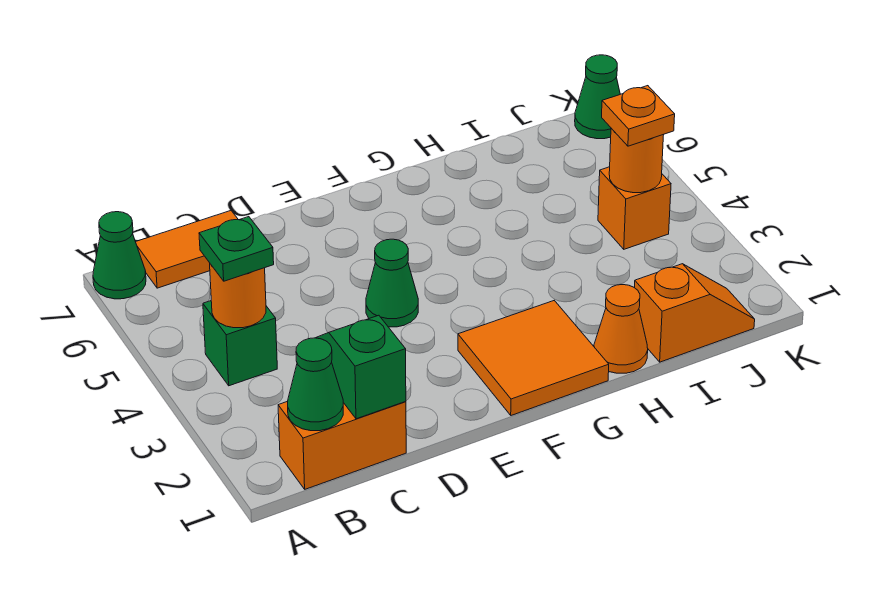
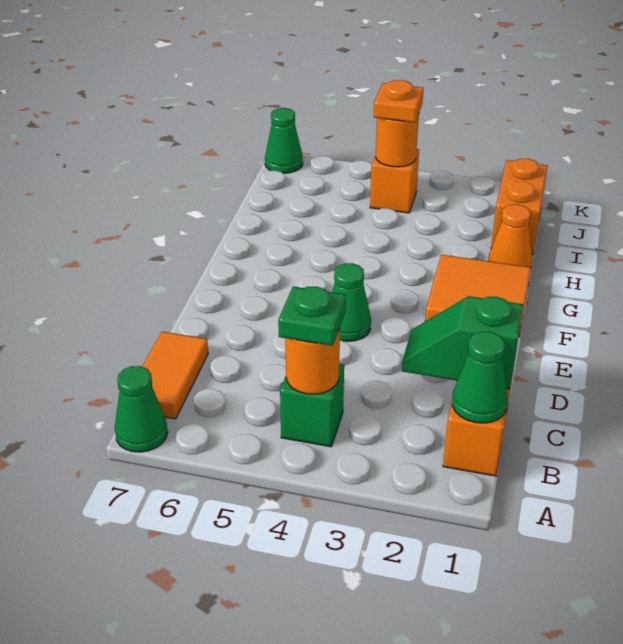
orange slope I1:J1 level 1 top I -> orange brick I1:J1 level 1

